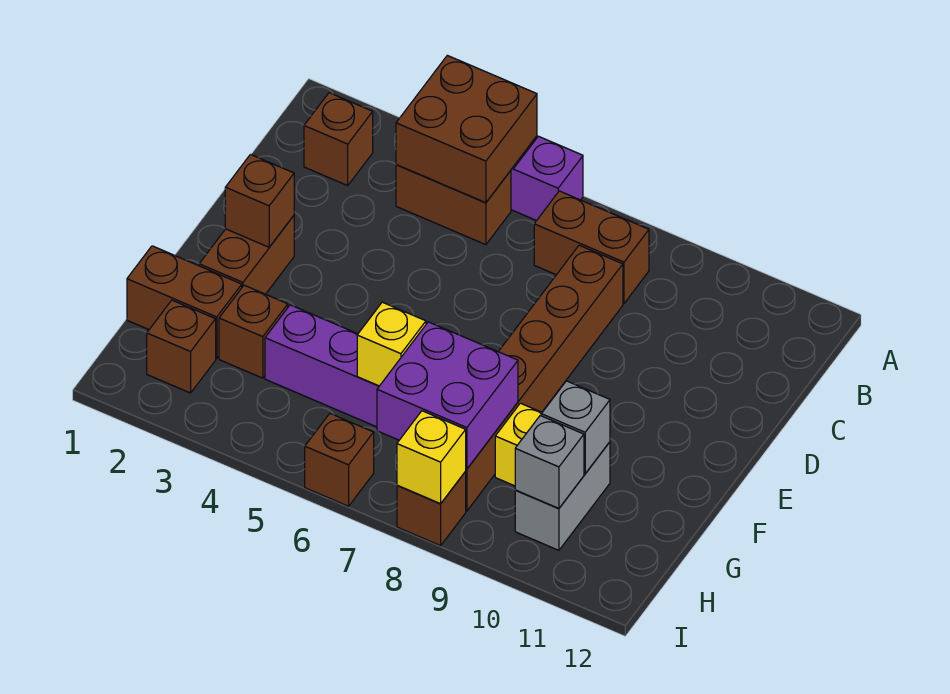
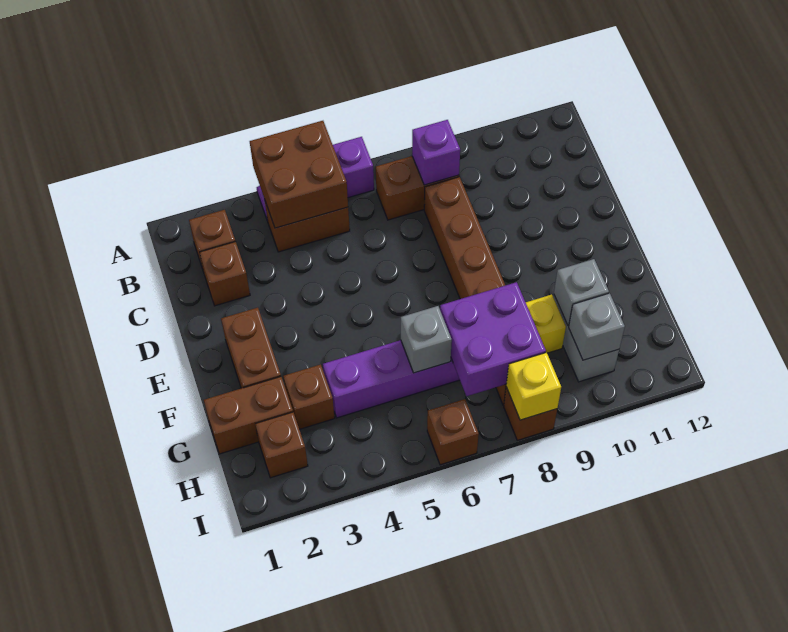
none -> purple brick B8 level 2
brown brick E2 level 2 -> brown brick C2 level 1
yellow brick G6 level 2 -> grey brick G6 level 2

